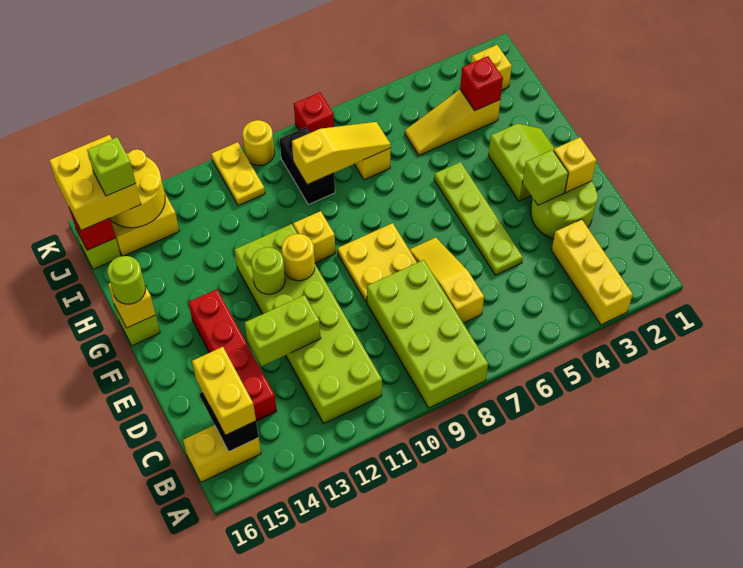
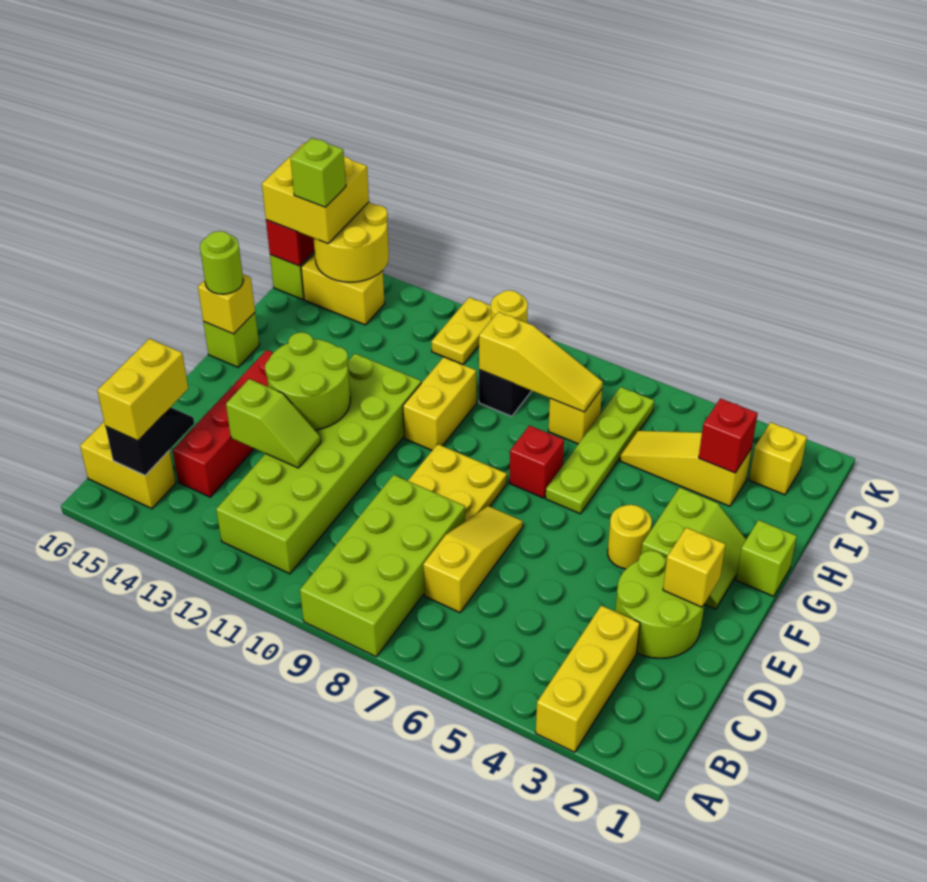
lime plate D5:G5 level 1 -> lime plate G6:J6 level 1
lime brick D12:D13 level 2 -> lime slope D12:D13 level 2 top 13
lime brick E3 level 2 -> lime brick G1 level 1
yellow round brick F11 level 2 -> yellow round brick F4 level 1
lime round brick F12 level 2 -> lime round brick E12:F13 level 2
yellow brick G10 level 1 -> yellow brick G10:H10 level 1
red brick K8 level 1 -> red brick G7 level 1

